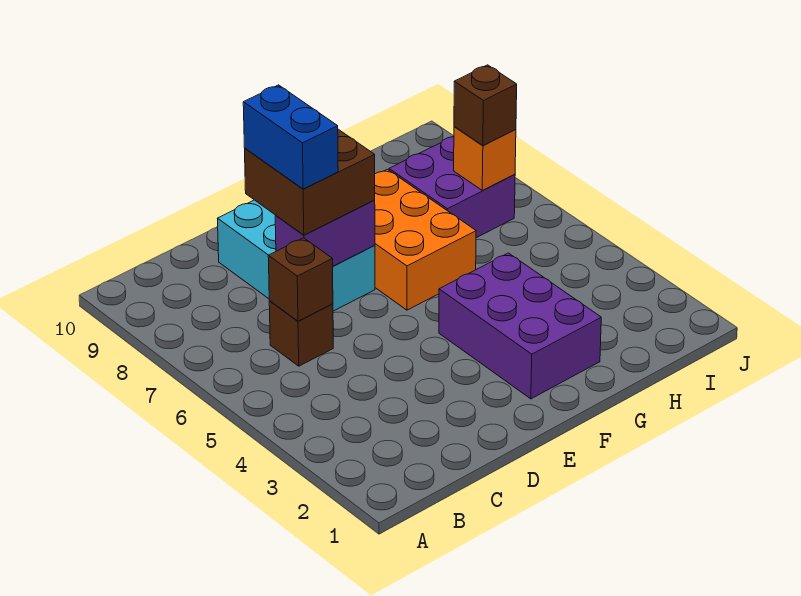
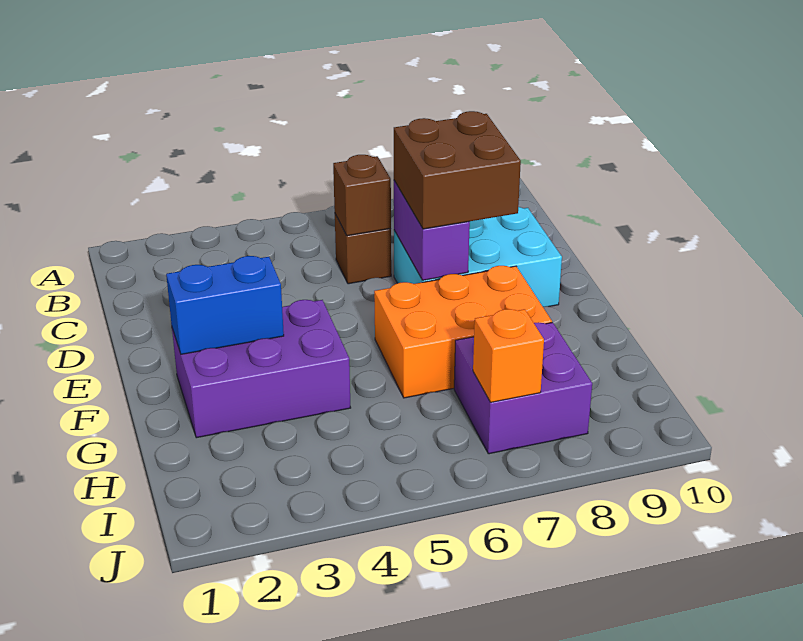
blue brick D7:D8 level 4 -> blue brick F2:F3 level 2
brown brick I7 level 3 -> none

